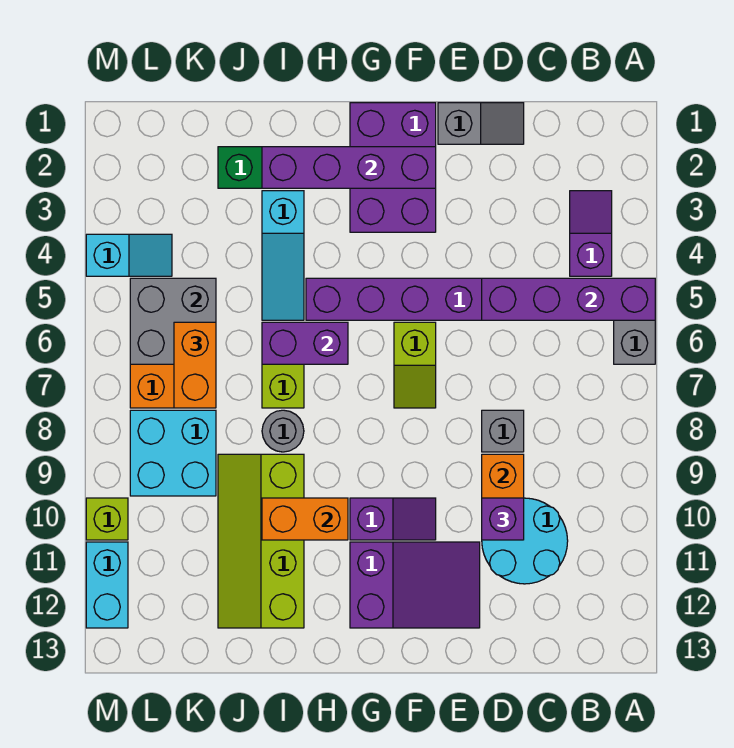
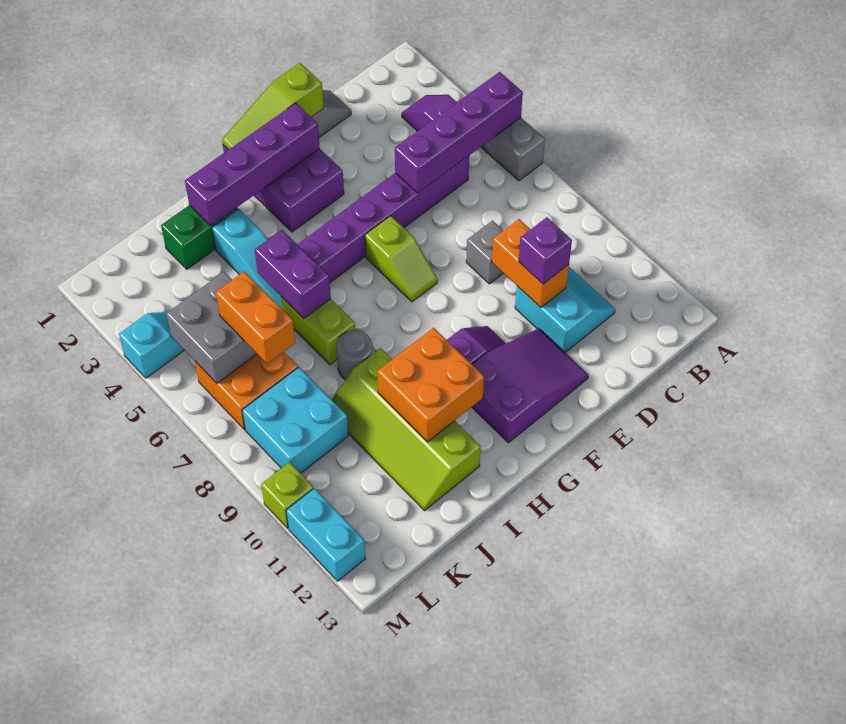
cyan round brick C10:D11 level 1 -> cyan slope C10:D11 level 1 top D
none -> lime slope E1:G1 level 2 top E
purple brick H6:I6 level 2 -> purple brick I5:I6 level 2
orange brick H10:I10 level 2 -> orange brick H10:I11 level 2

